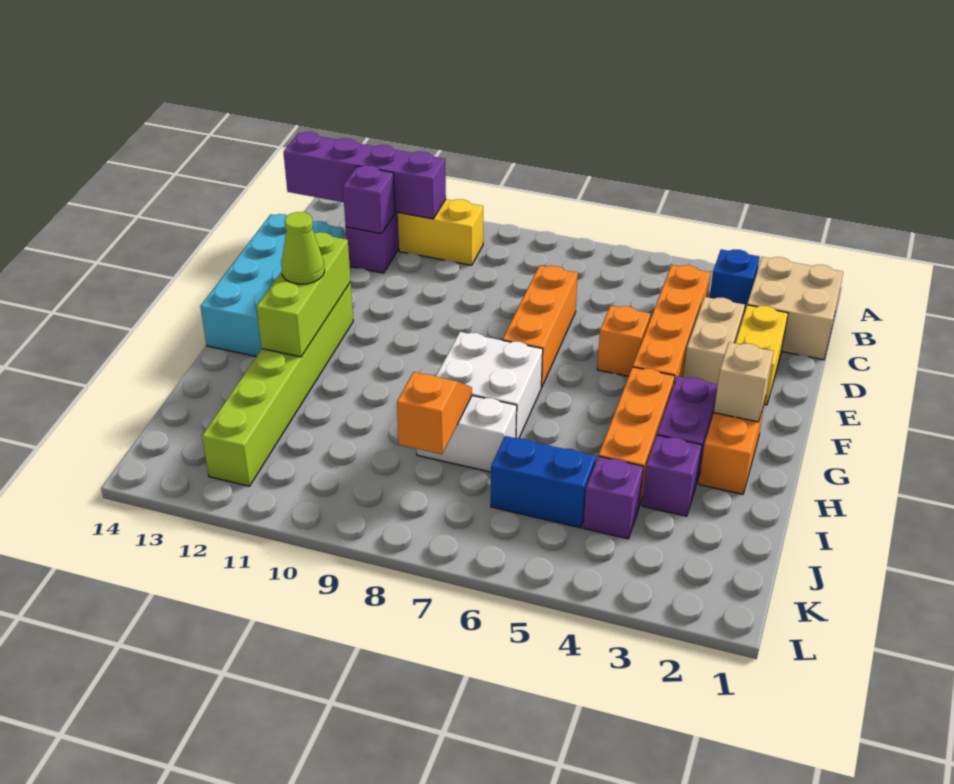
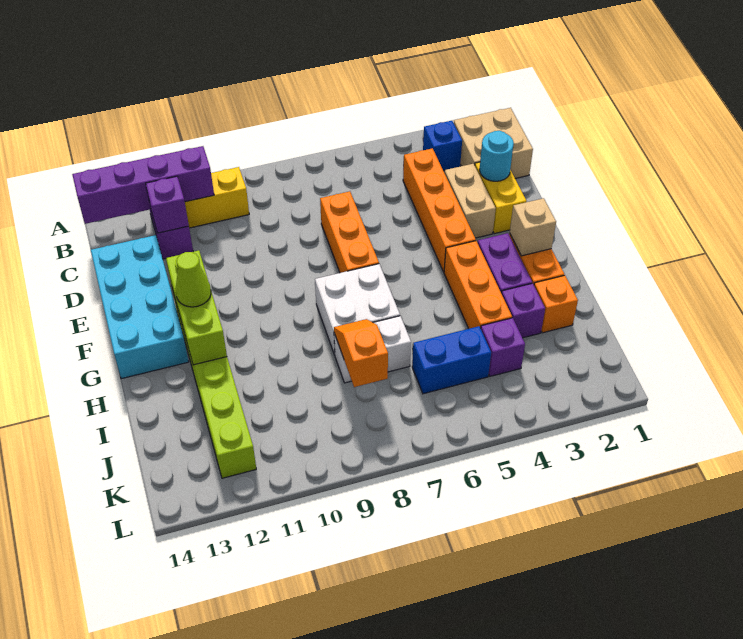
none -> cyan round brick D2 level 2
orange brick E5 level 1 -> orange brick I2 level 1

